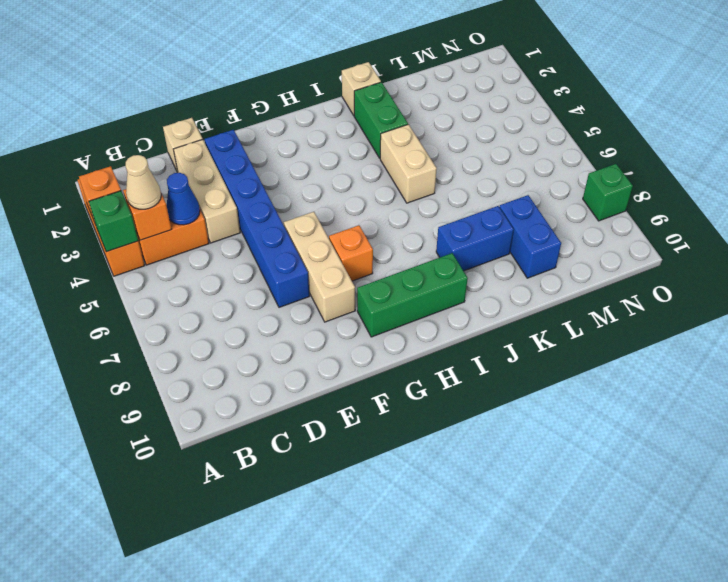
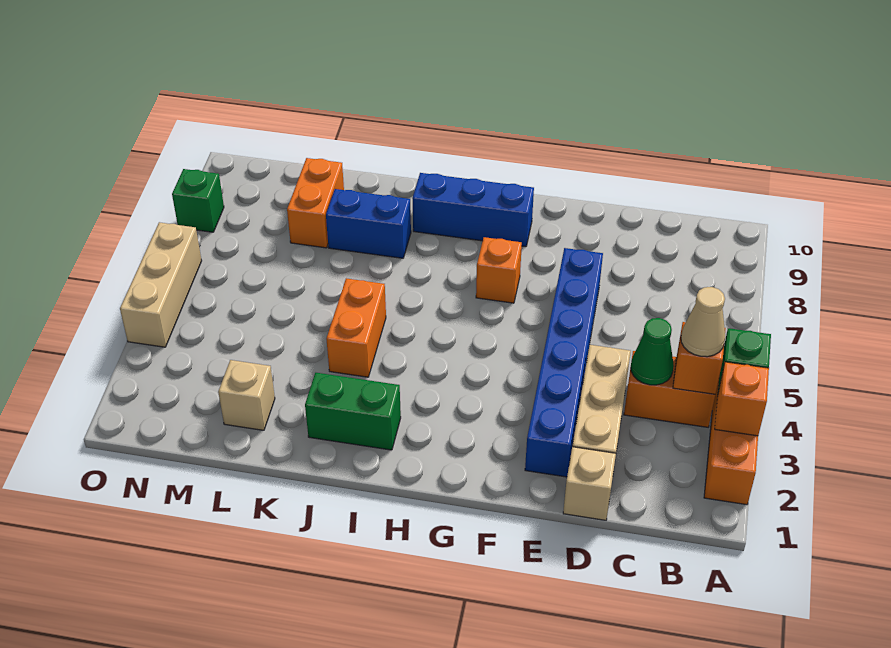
blue cone C4 level 2 -> green cone C4 level 2
tan brick F6:F8 level 1 -> tan brick O4:O6 level 1
green brick G9:I9 level 1 -> blue brick G9:I9 level 1
tan brick J1 level 1 -> tan brick L2 level 1
green brick J2:J3 level 1 -> green brick I2:J2 level 1
tan brick J4:J5 level 1 -> orange brick J4:J5 level 1
blue brick L8:L9 level 1 -> orange brick L8:L9 level 1

